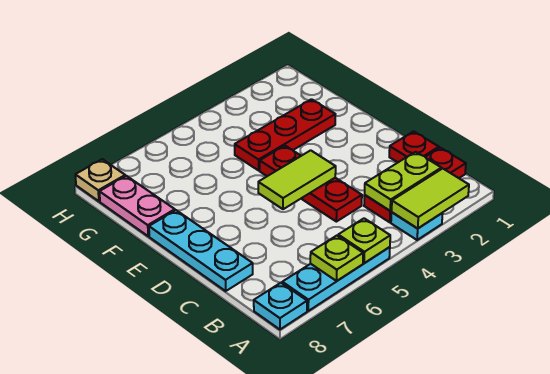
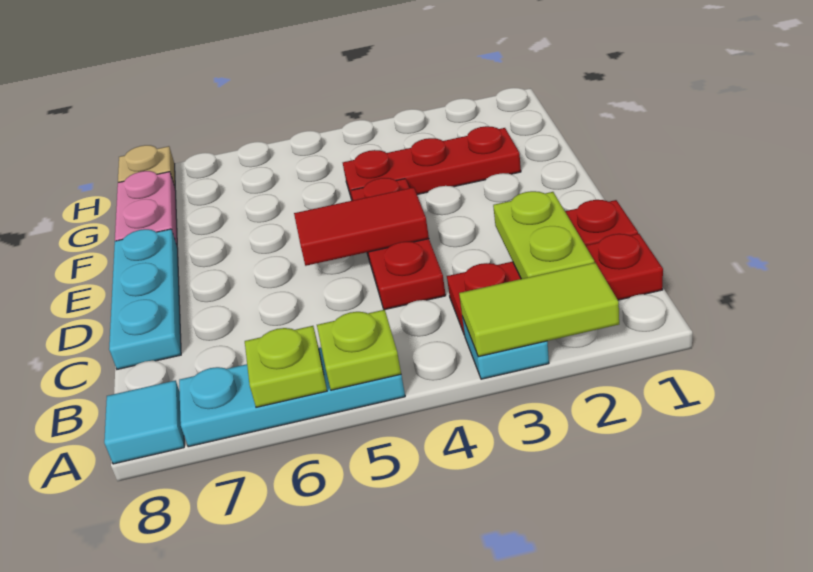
cyan plate A8 level 1 -> cyan tile A8 level 1
lime plate B2:B3 level 2 -> lime plate B2:C2 level 2
lime tile D4:D5 level 2 -> red tile D4:D5 level 2

